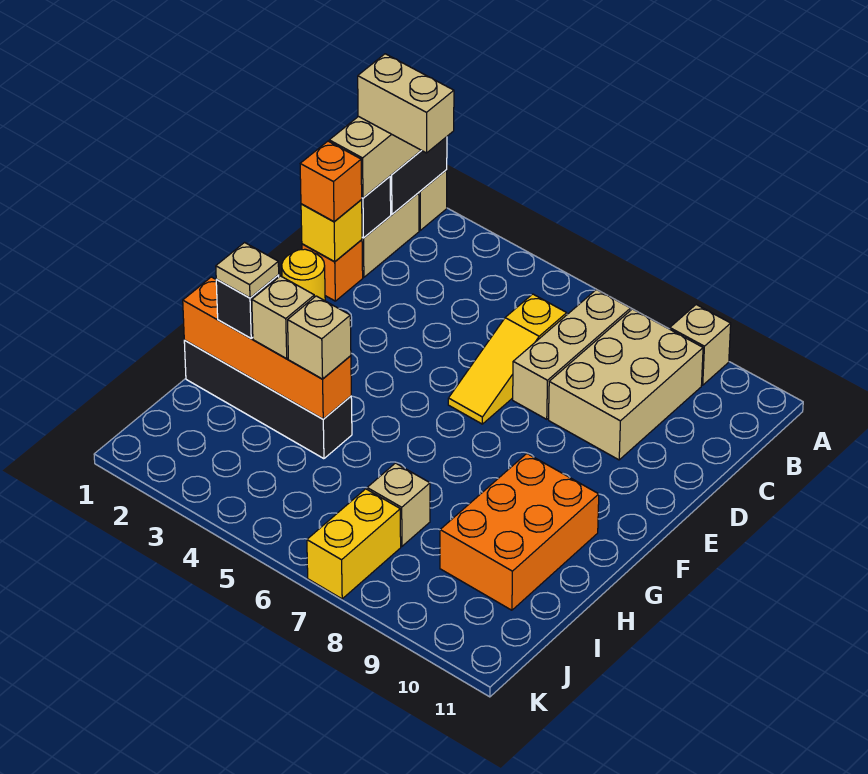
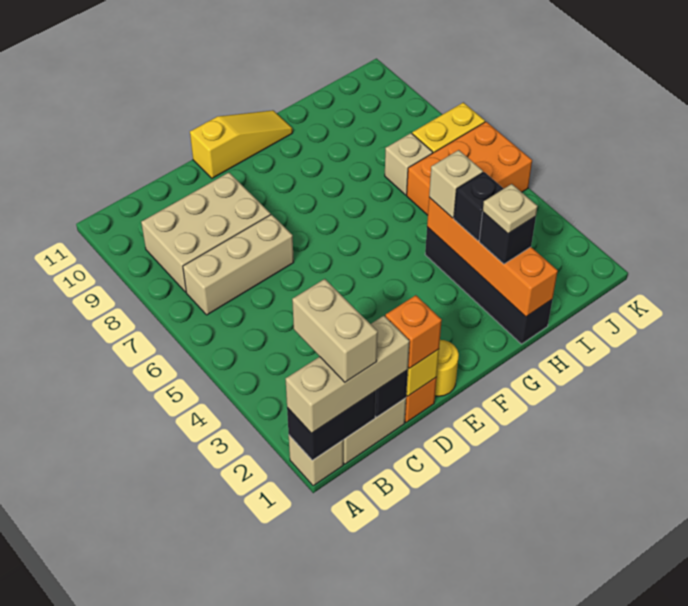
tan brick A9 level 1 -> none
yellow slope C6:E6 level 1 top C -> yellow slope E11:G11 level 1 top E
orange brick G9:I10 level 1 -> orange brick I5:K6 level 1
tan brick H3 level 3 -> black brick H3 level 3

